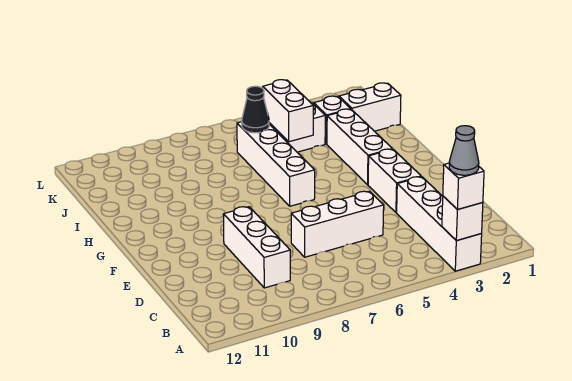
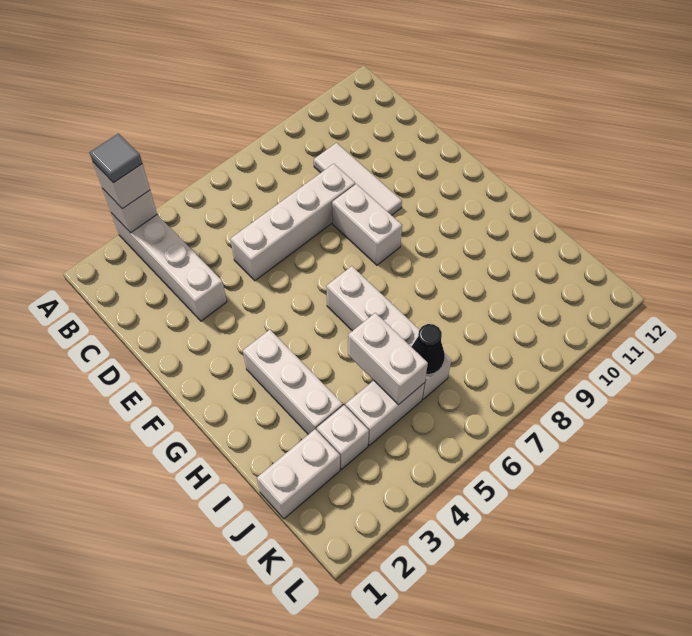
grey cone A3 level 4 -> grey tile A3 level 4
white brick C9:E9 level 1 -> white tile C9:E9 level 1
white brick D5:D7 level 1 -> white brick D5:D8 level 1
white brick E3:F3 level 1 -> white brick E8:F8 level 1

